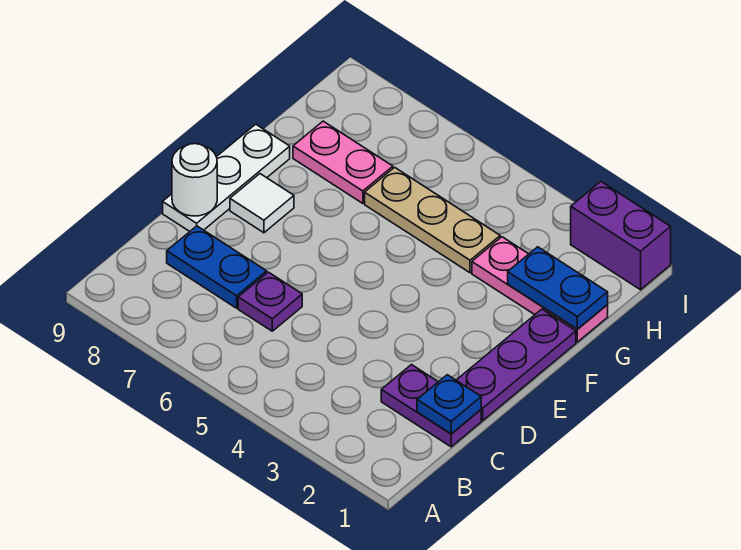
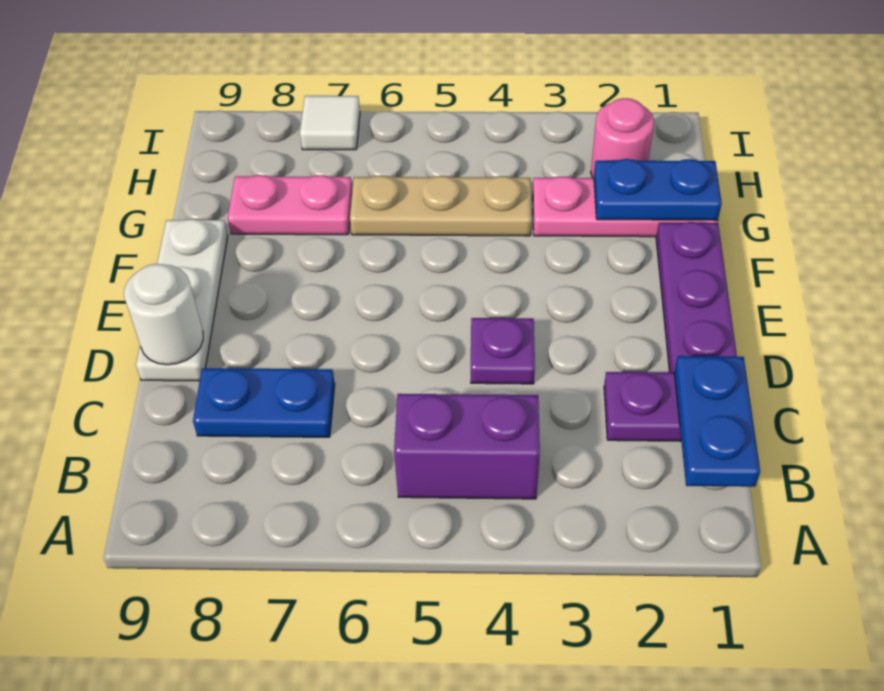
blue plate C1 level 2 -> blue plate B1:C1 level 2
purple plate C6 level 1 -> purple plate D4 level 1
white tile E8 level 1 -> white tile I7 level 1
none -> pink round brick H2 level 1
purple brick I1:I2 level 1 -> purple brick B4:B5 level 1

